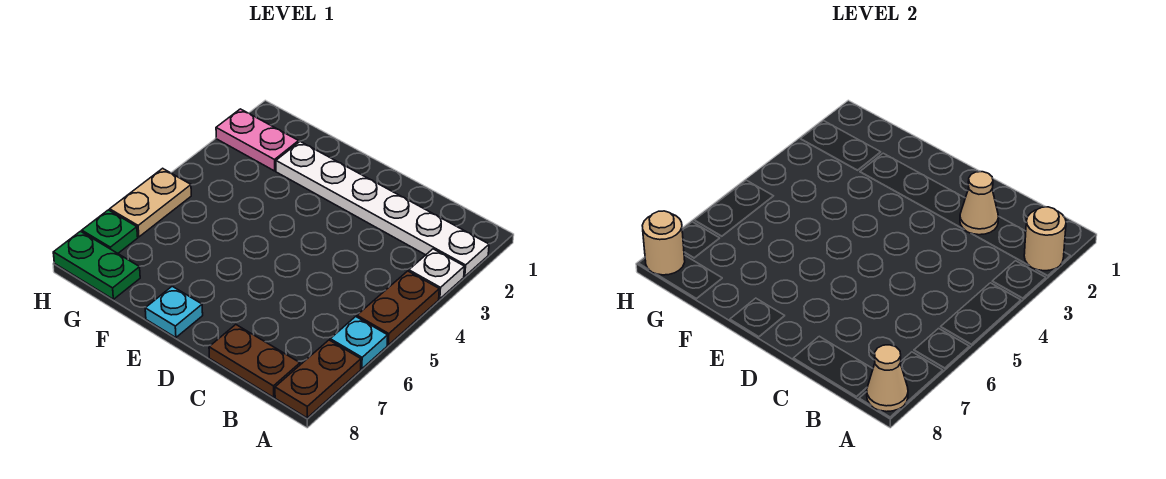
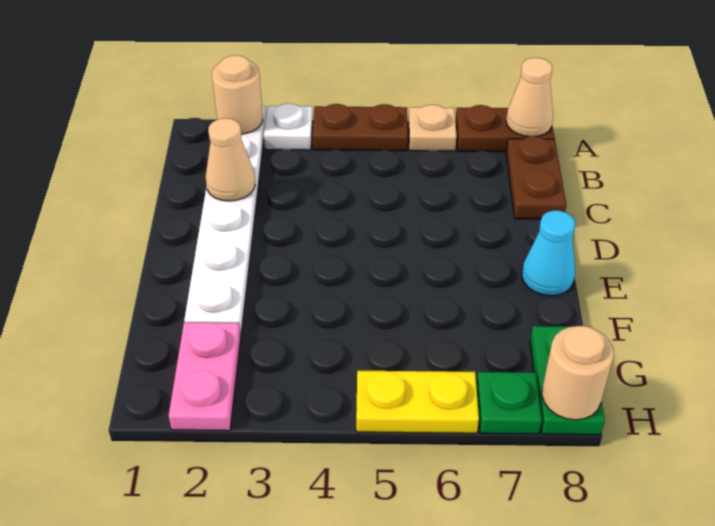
cyan plate A6 level 1 -> tan plate A6 level 1
cyan plate E8 level 1 -> cyan cone E8 level 1
tan plate H5:H6 level 1 -> yellow plate H5:H6 level 1

